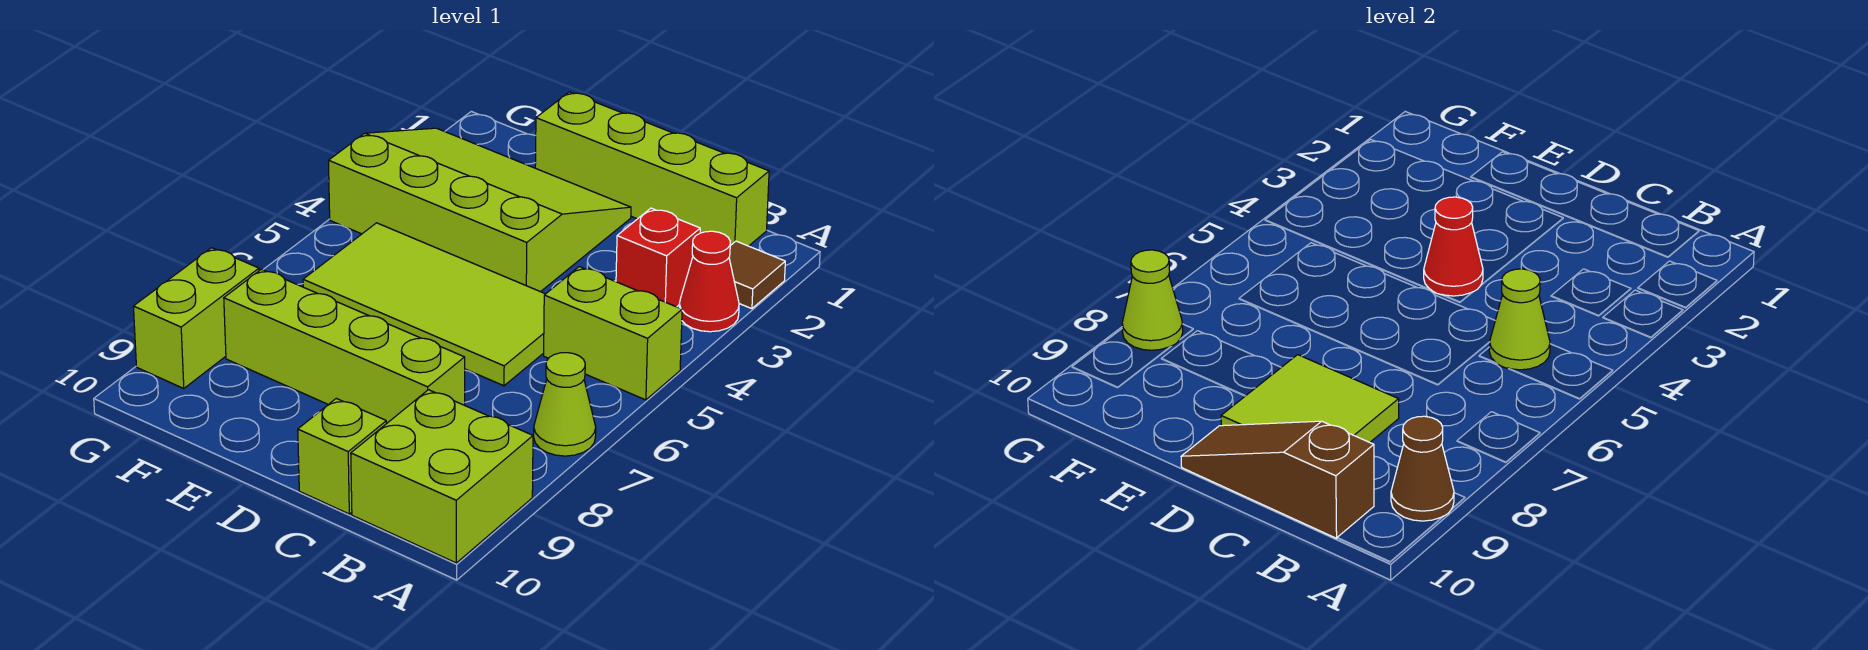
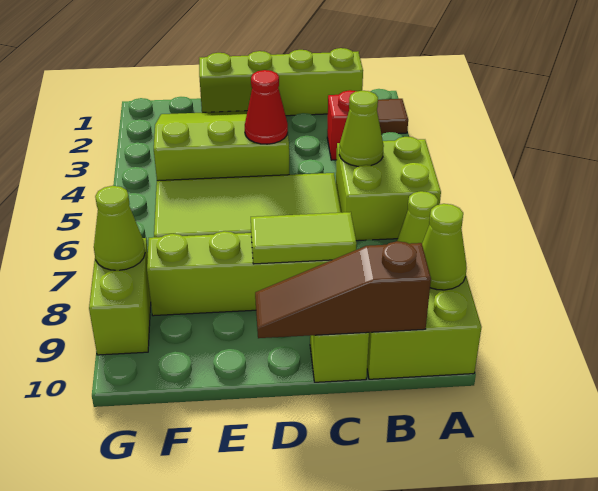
red cone A3 level 1 -> none
lime brick A5:B5 level 1 -> lime brick A5:B6 level 1
brown cone A9 level 2 -> lime cone A9 level 2
lime tile C8:D9 level 2 -> lime tile C8:D8 level 2
lime slope D2:G4 level 1 top 4 -> lime slope D2:F4 level 1 top 4

